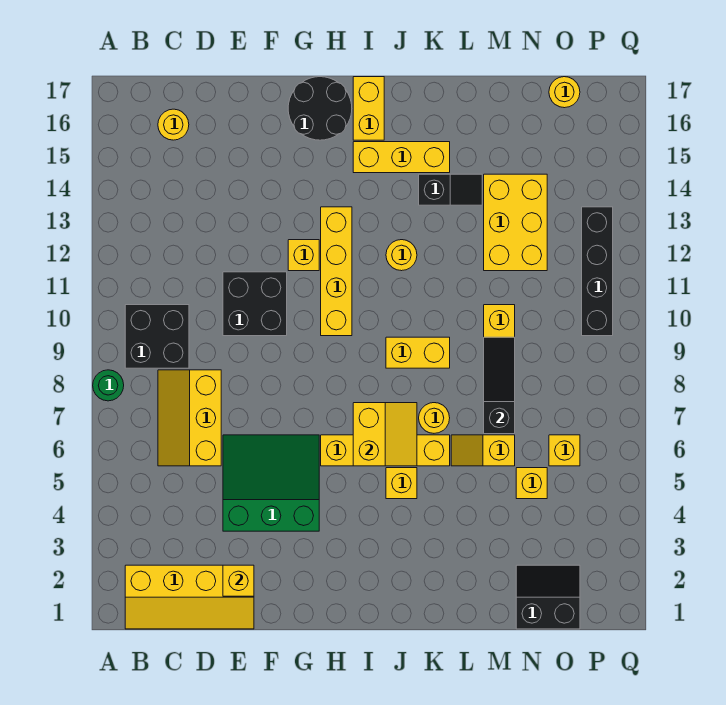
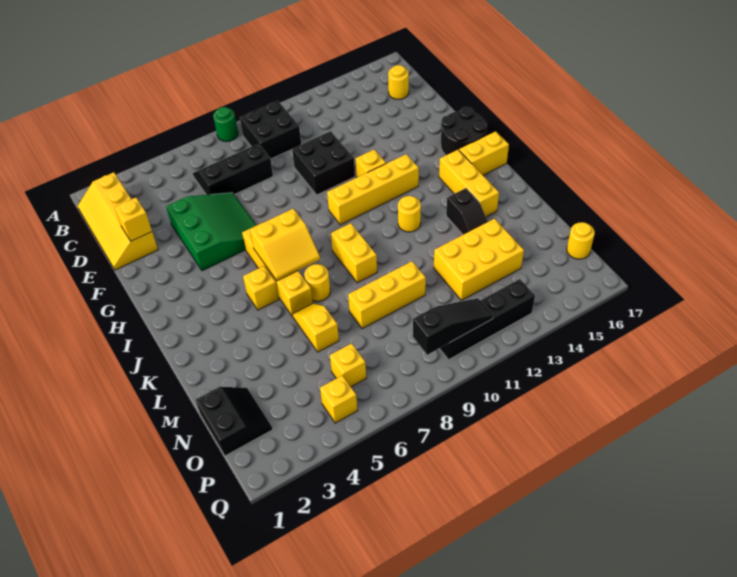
yellow slope C6:D8 level 1 top D -> black slope C6:D8 level 1 top D
black slope M7:M9 level 2 top 7 -> black slope P9:P11 level 2 top 9
yellow brick N5 level 1 -> yellow brick P5 level 1

